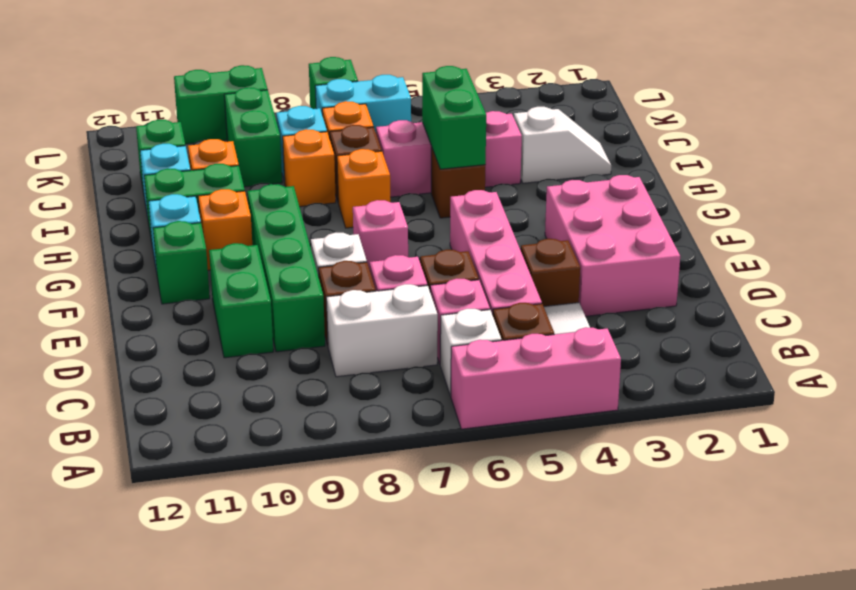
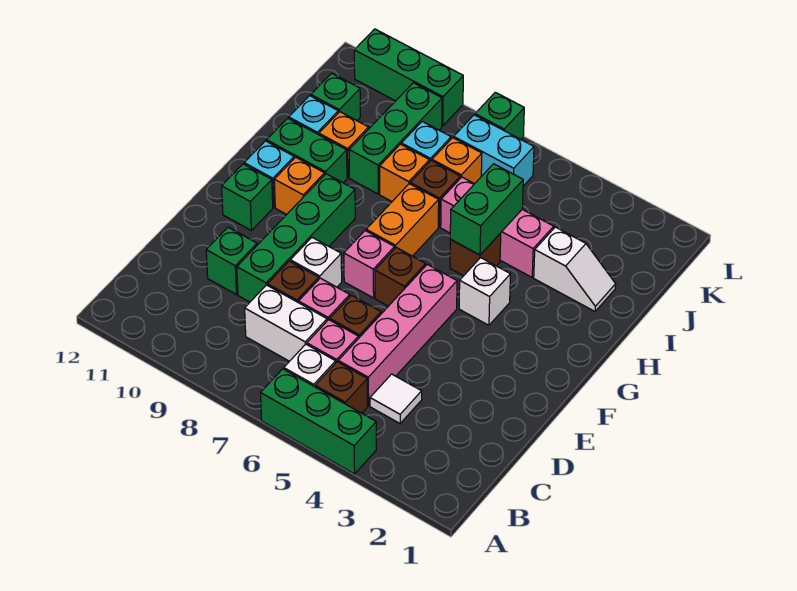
pink brick A4:A6 level 1 -> green brick A4:A6 level 1
pink brick D2:F3 level 1 -> none
brown brick D4 level 1 -> brown brick F6 level 1
green brick D10:E10 level 1 -> green brick D10 level 1
none -> white brick G4 level 1
orange brick H7 level 1 -> orange brick G7:H7 level 1
green brick J9:K9 level 1 -> green brick I9:K9 level 1
green brick L9:L10 level 1 -> green brick L9:L11 level 1

